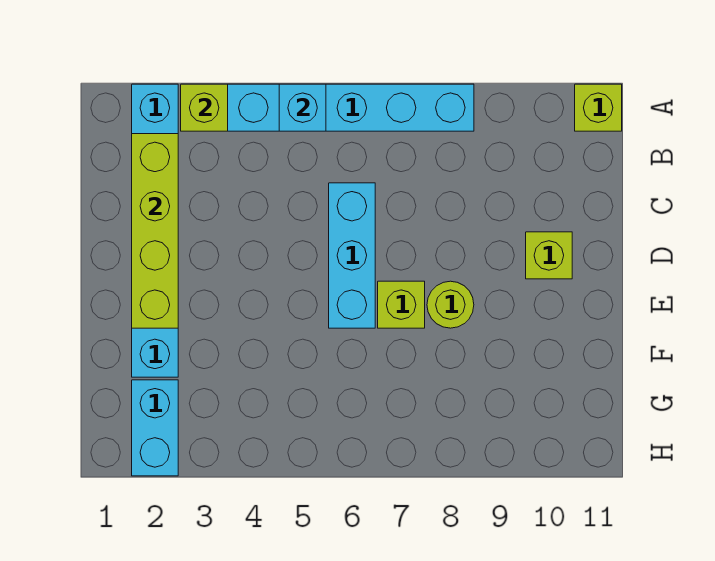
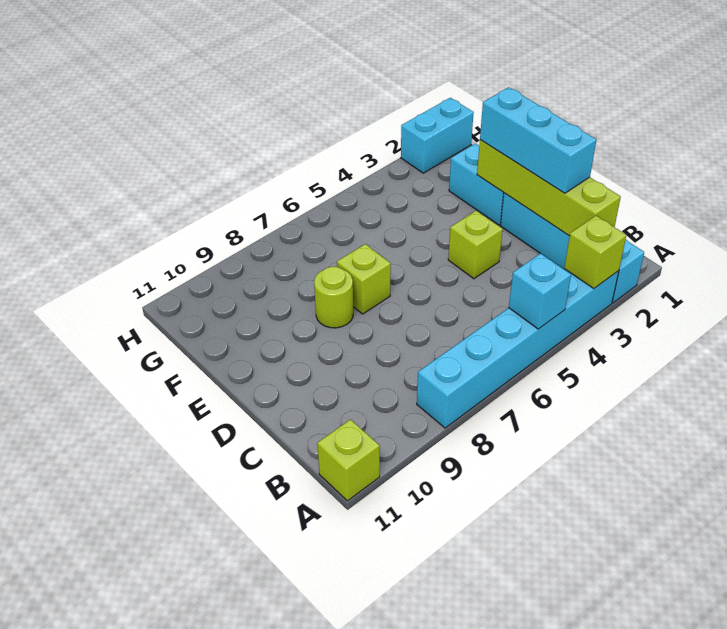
cyan brick C6:E6 level 1 -> cyan brick C2:E2 level 3
lime brick D10 level 1 -> lime brick D4 level 1
cyan brick G2:H2 level 1 -> cyan brick H1:H2 level 1

